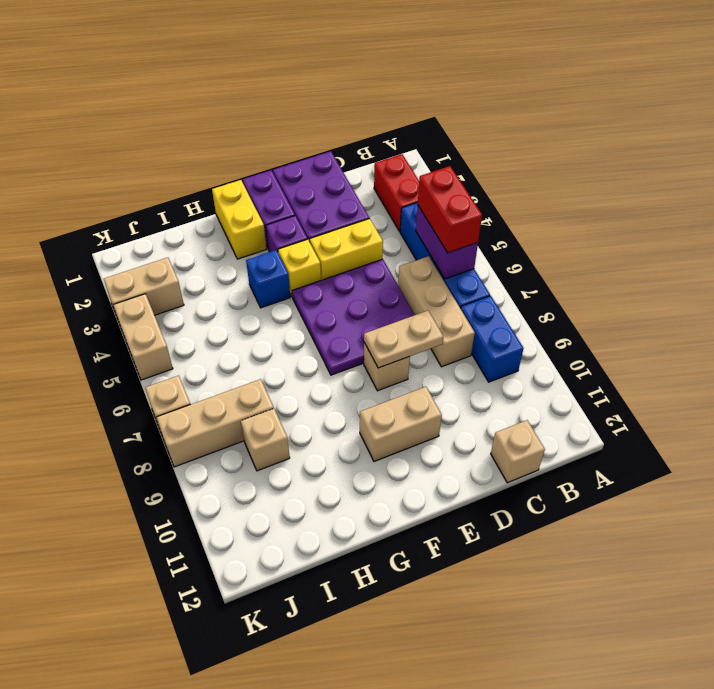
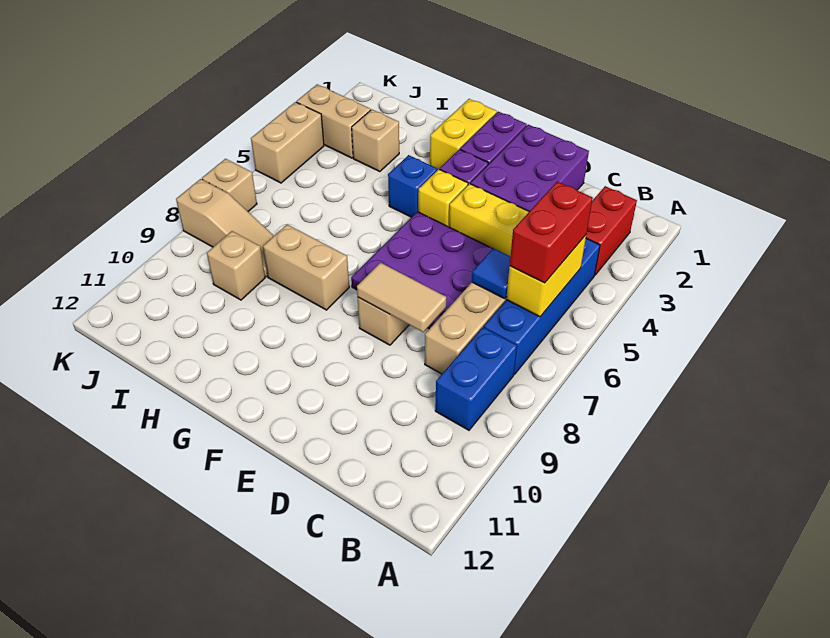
purple brick B5:B6 level 2 -> yellow brick B5:B6 level 2
none -> blue tile C6 level 2
tan brick C12 level 1 -> tan brick I3 level 1
tan plate D8:E8 level 2 -> tan tile D8:E8 level 2
tan brick E10:F10 level 1 -> tan brick G8:H8 level 1
tan brick I8:K8 level 1 -> tan slope I8:K8 level 1 top K

